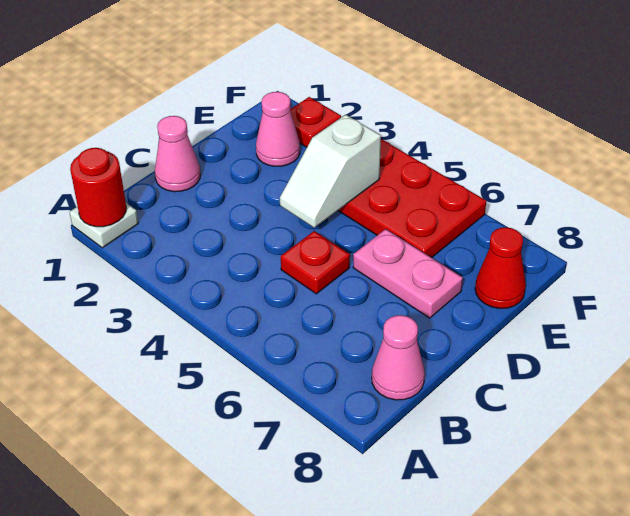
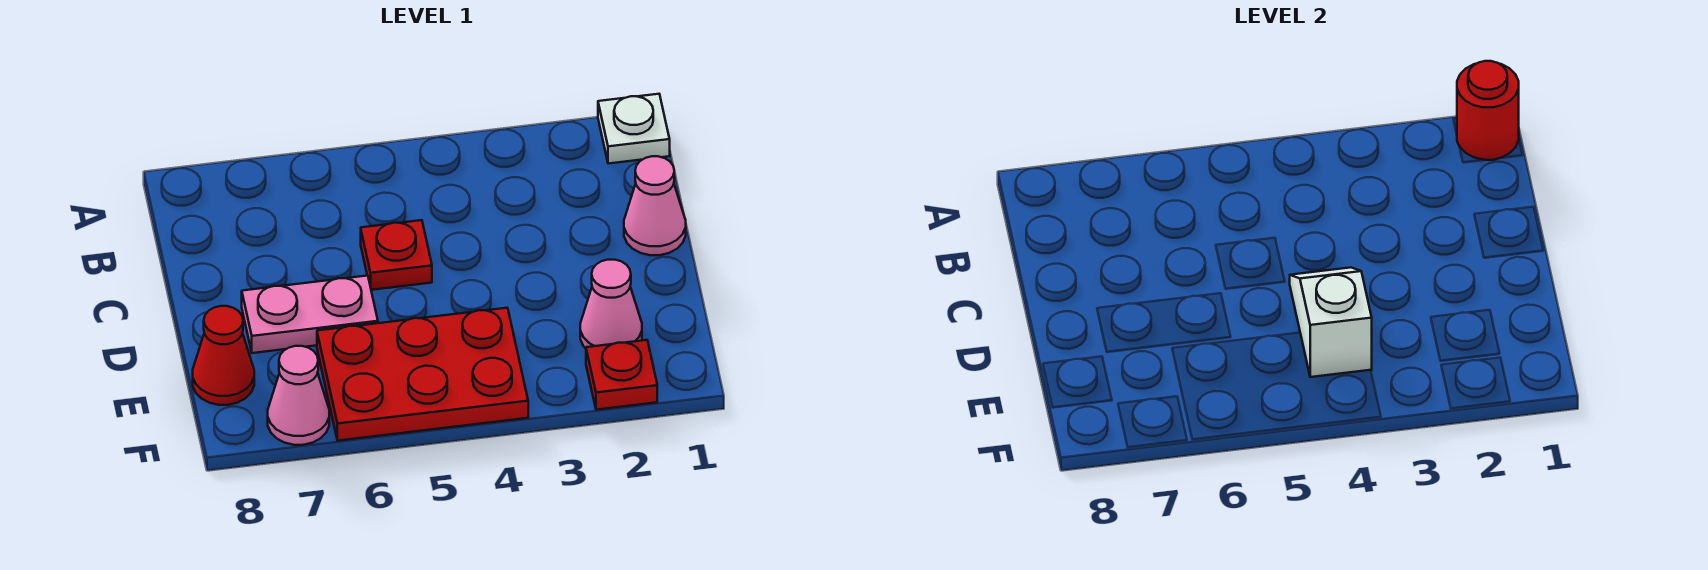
pink cone B8 level 1 -> pink cone F7 level 1

